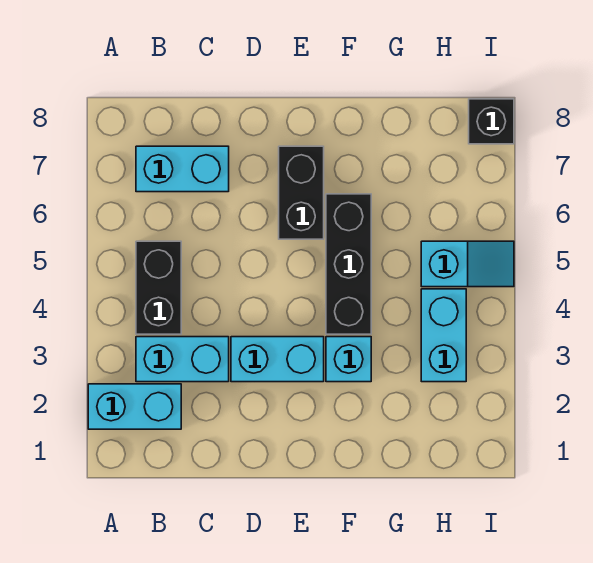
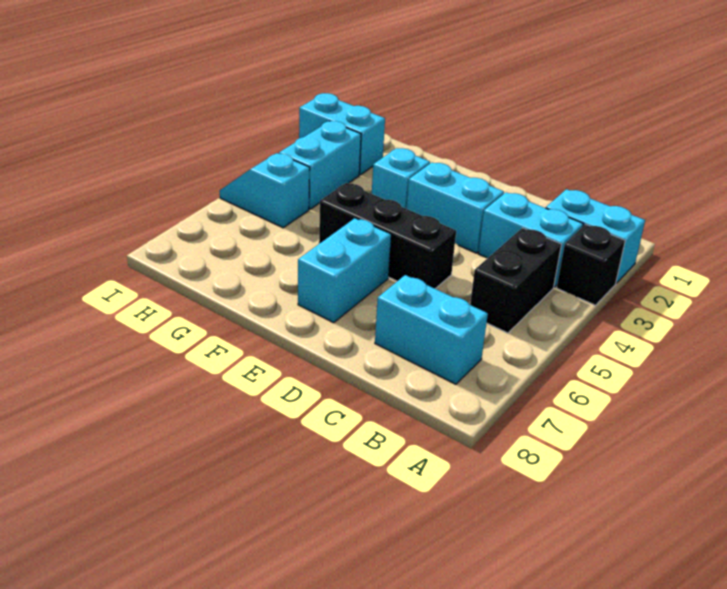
black brick E6:E7 level 1 -> cyan brick E6:E7 level 1
black brick F4:F6 level 1 -> black brick D5:F5 level 1
none -> cyan brick H2:I2 level 1
black brick I8 level 1 -> black brick A3 level 1

